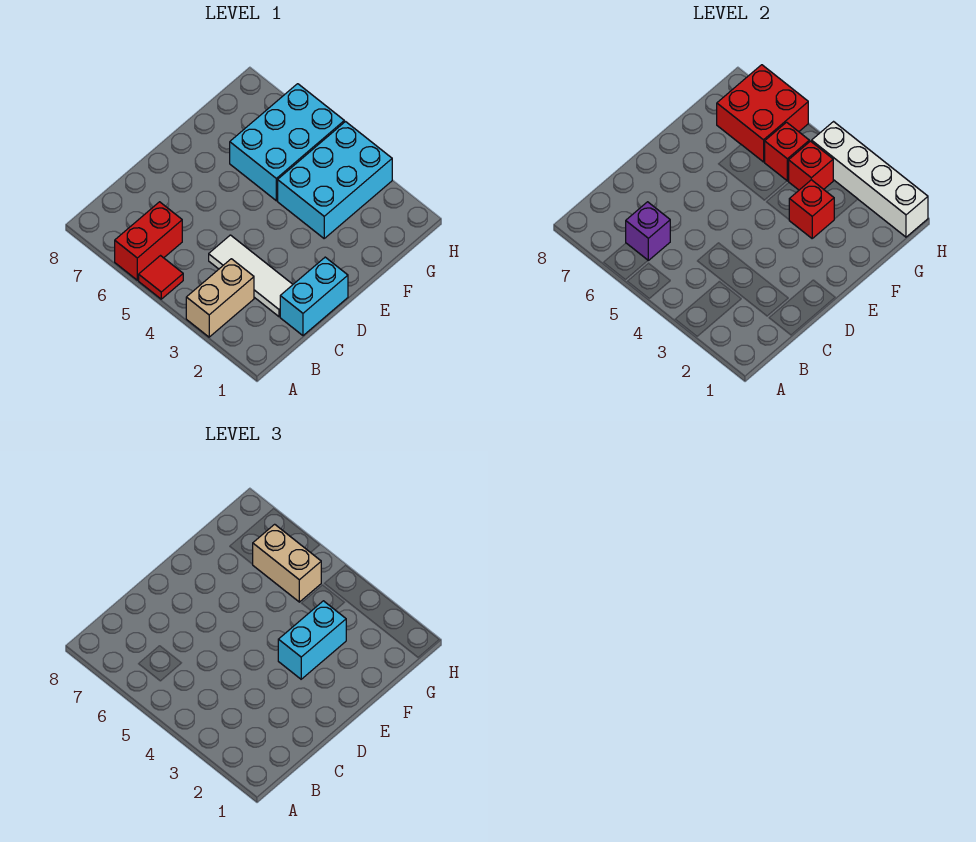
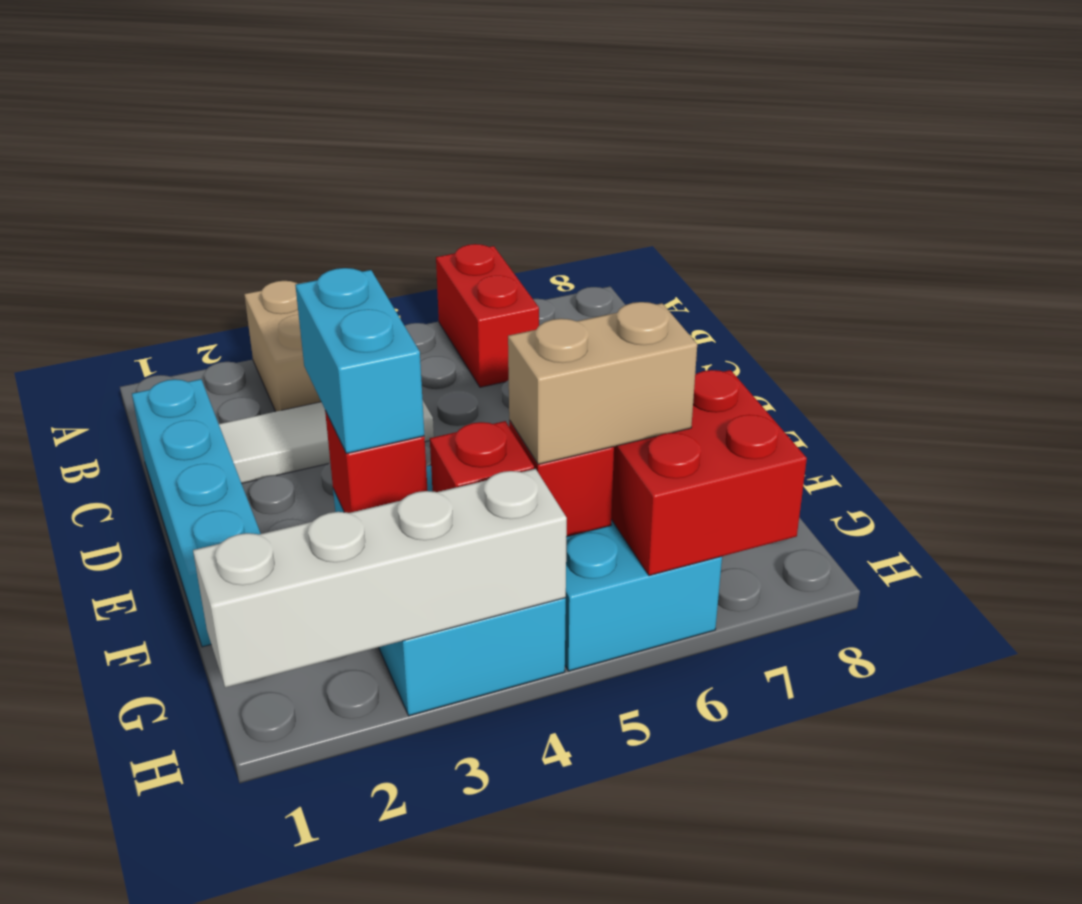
red tile A5 level 1 -> none
purple brick B6 level 2 -> none
cyan brick C1:D1 level 1 -> cyan brick C1:F1 level 1

